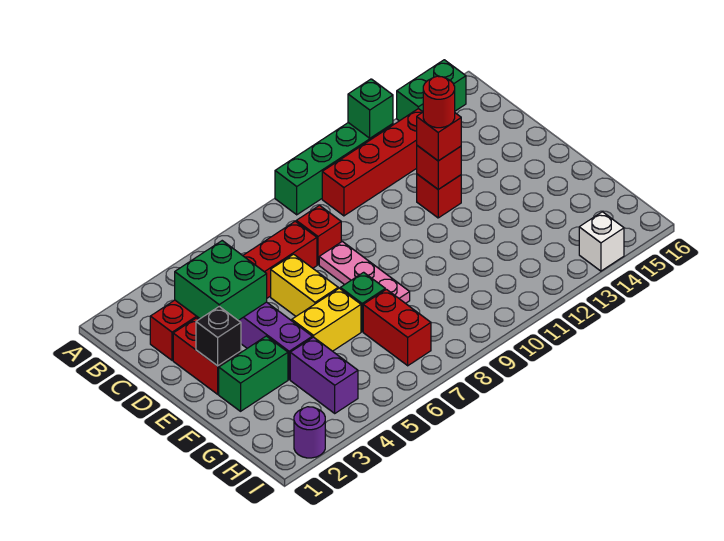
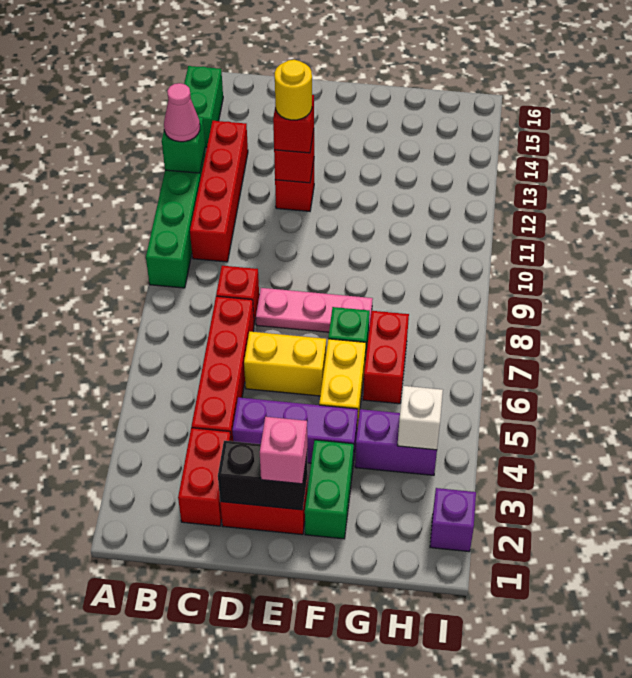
none -> pink cone A12 level 3
green brick C3:D4 level 2 -> none
red round brick D12 level 4 -> yellow round brick D12 level 4
black brick E2 level 2 -> black brick D2:E2 level 2
none -> pink brick E2 level 3
red brick G7:H7 level 1 -> red brick G6:G7 level 1
purple round brick I2 level 1 -> purple brick I2 level 1
white brick I14 level 1 -> white brick H4 level 2

